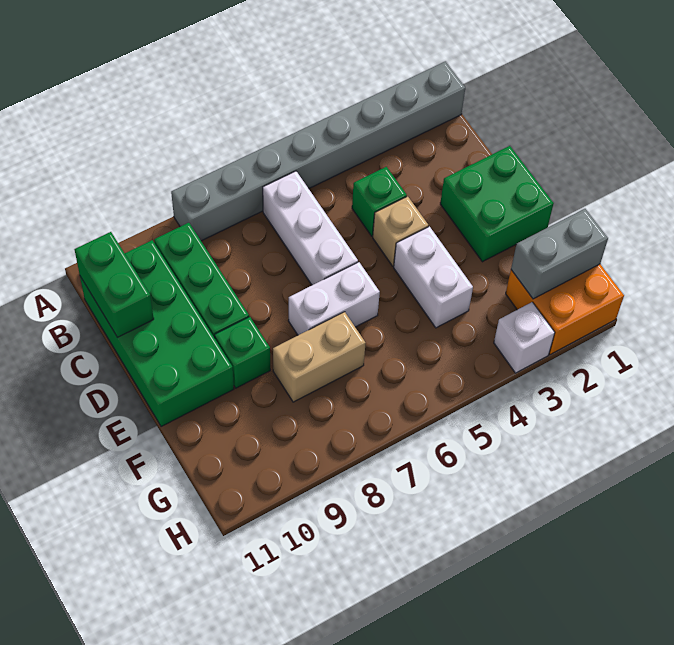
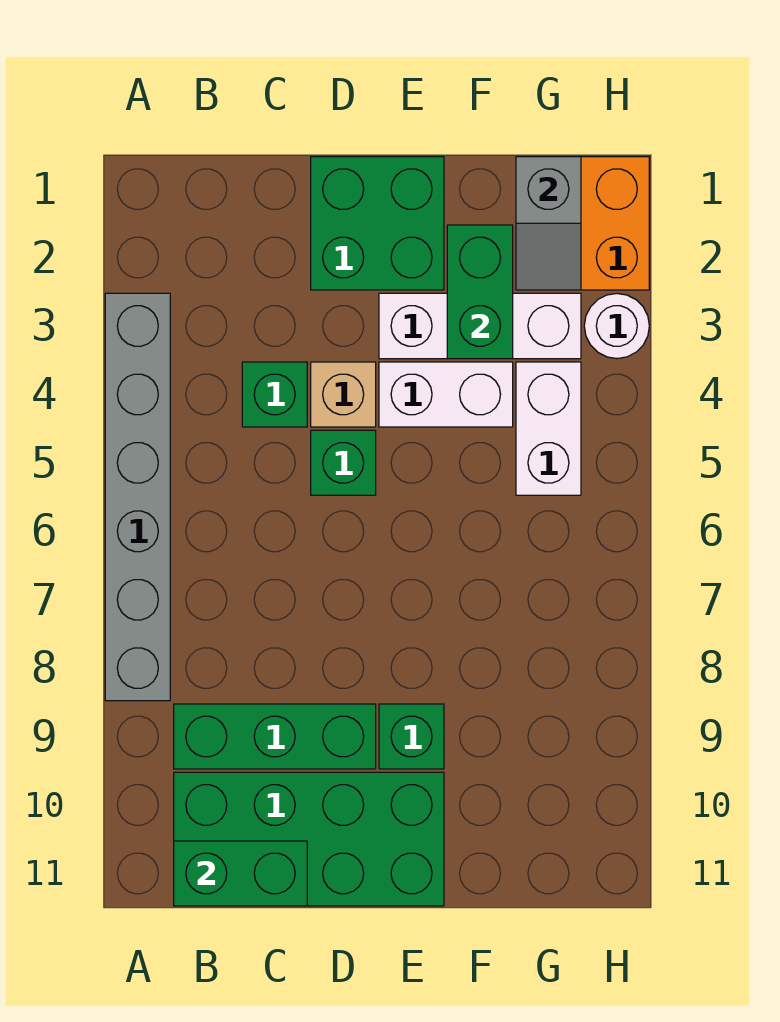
grey brick A1:A8 level 1 -> grey brick A3:A8 level 1
white brick B6:D6 level 1 -> white brick E3:G3 level 1
none -> green brick D5 level 1
white brick E6:E7 level 1 -> white brick G4:G5 level 1
none -> green brick F2:F3 level 2
tan brick F7:F8 level 1 -> none
grey brick G1:G2 level 2 -> grey slope G1:G2 level 2 top 1
white brick H3 level 1 -> white round brick H3 level 1

